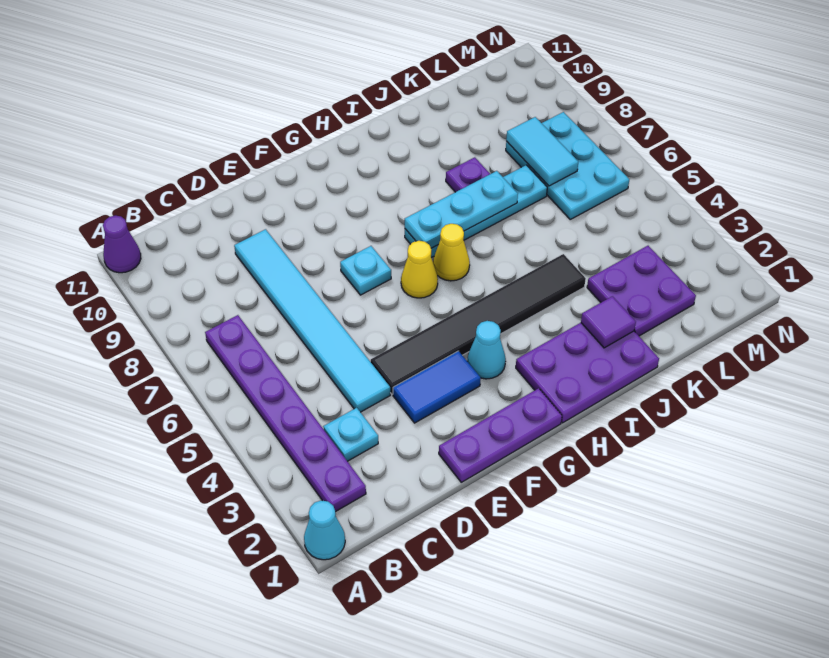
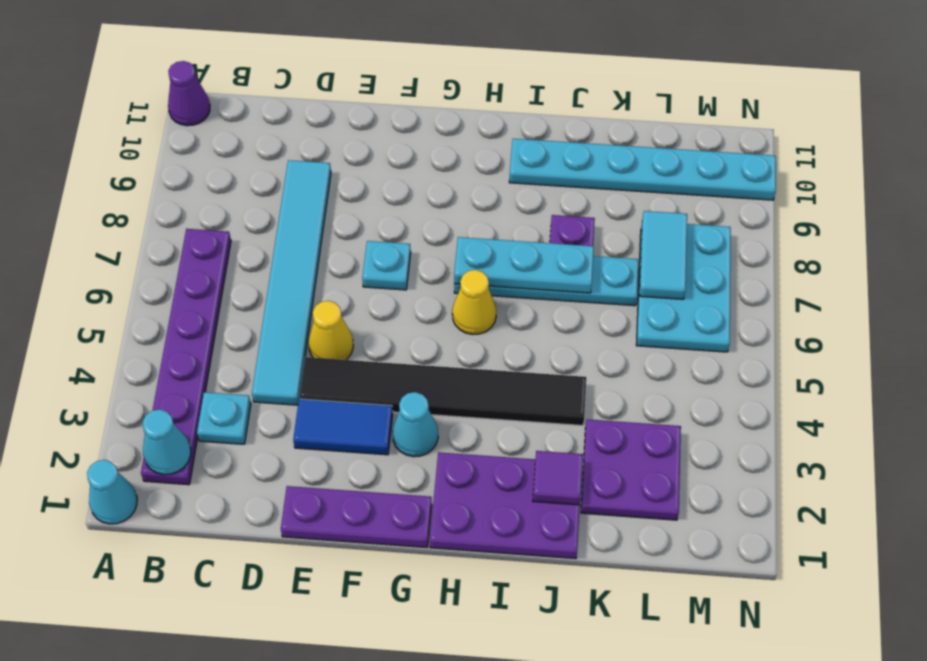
none -> cyan cone B2 level 2
yellow cone G6 level 1 -> yellow cone E5 level 1
none -> cyan plate I10:N10 level 1

